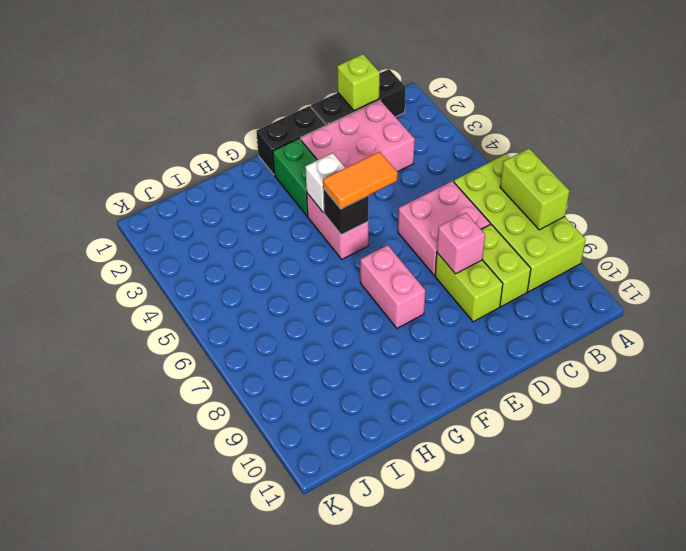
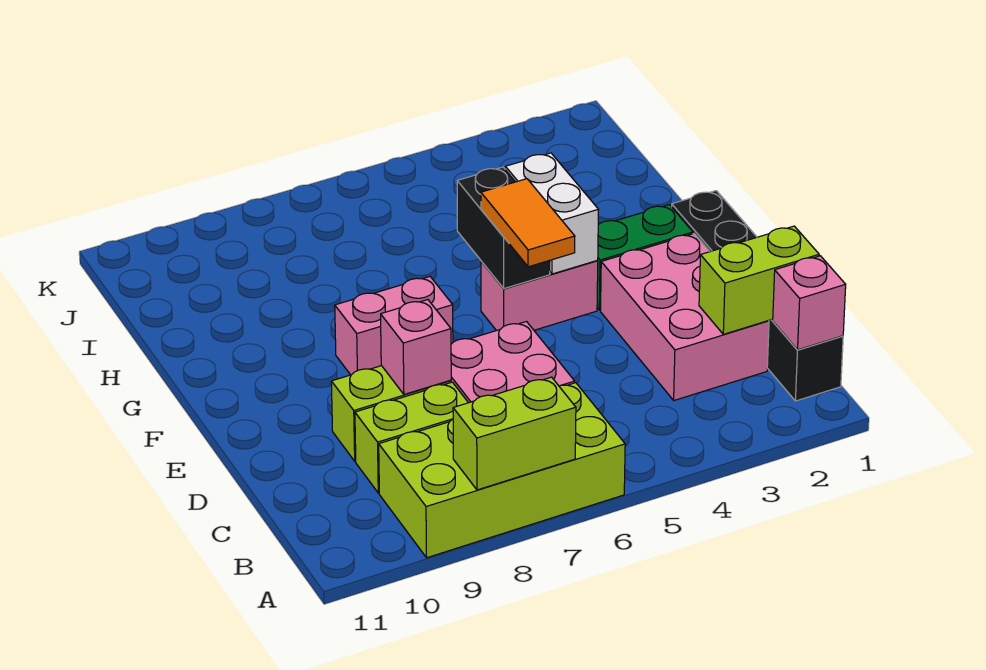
none -> pink brick B1 level 2
lime brick C1 level 2 -> lime brick C1:C2 level 2
white brick F4 level 2 -> white brick F4:G4 level 2
black brick F5 level 2 -> black brick F5:G5 level 2

